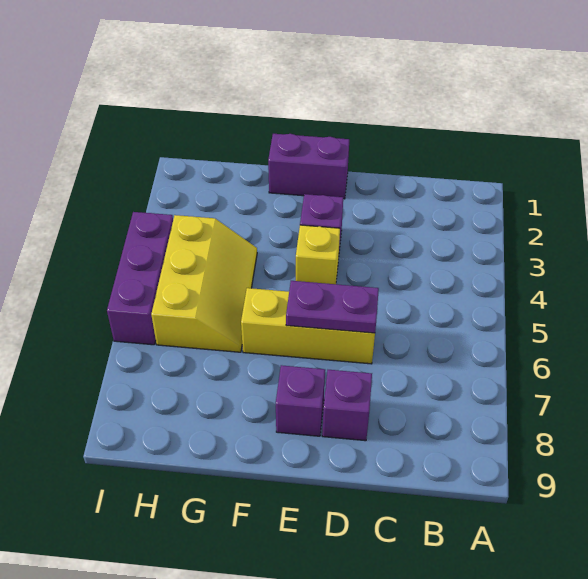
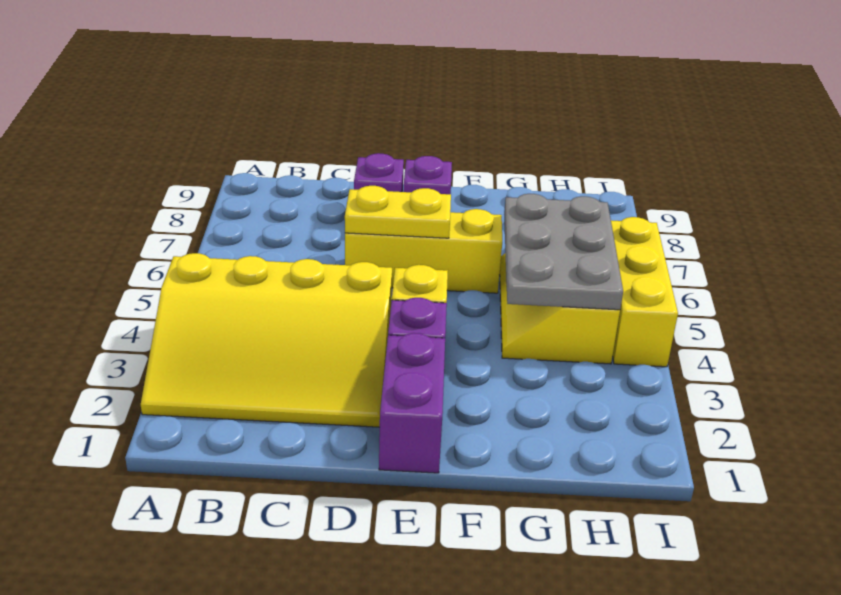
none -> yellow slope A2:D4 level 1 top 4
purple plate D6:E6 level 2 -> yellow plate D6:E6 level 2
purple brick E1:F1 level 1 -> purple brick E1:E2 level 1
none -> grey plate G4:H6 level 2
purple brick I4:I6 level 1 -> yellow brick I4:I6 level 1

